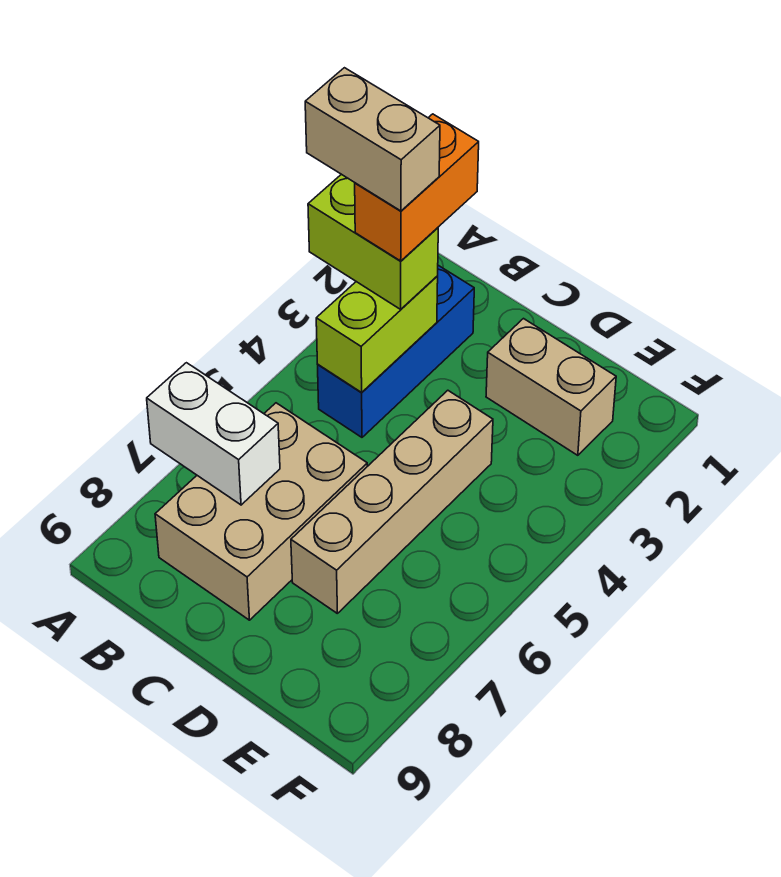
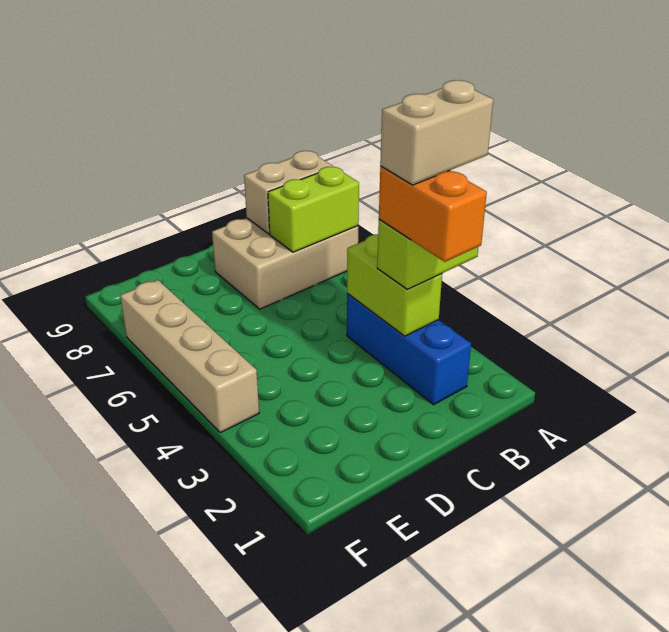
white brick A7:B7 level 2 -> lime brick A7:B7 level 2
tan brick B6:C8 level 1 -> tan brick A7:C8 level 1
tan brick D2:E2 level 1 -> tan brick A8:B8 level 2
tan brick D4:D7 level 1 -> tan brick F4:F7 level 1

